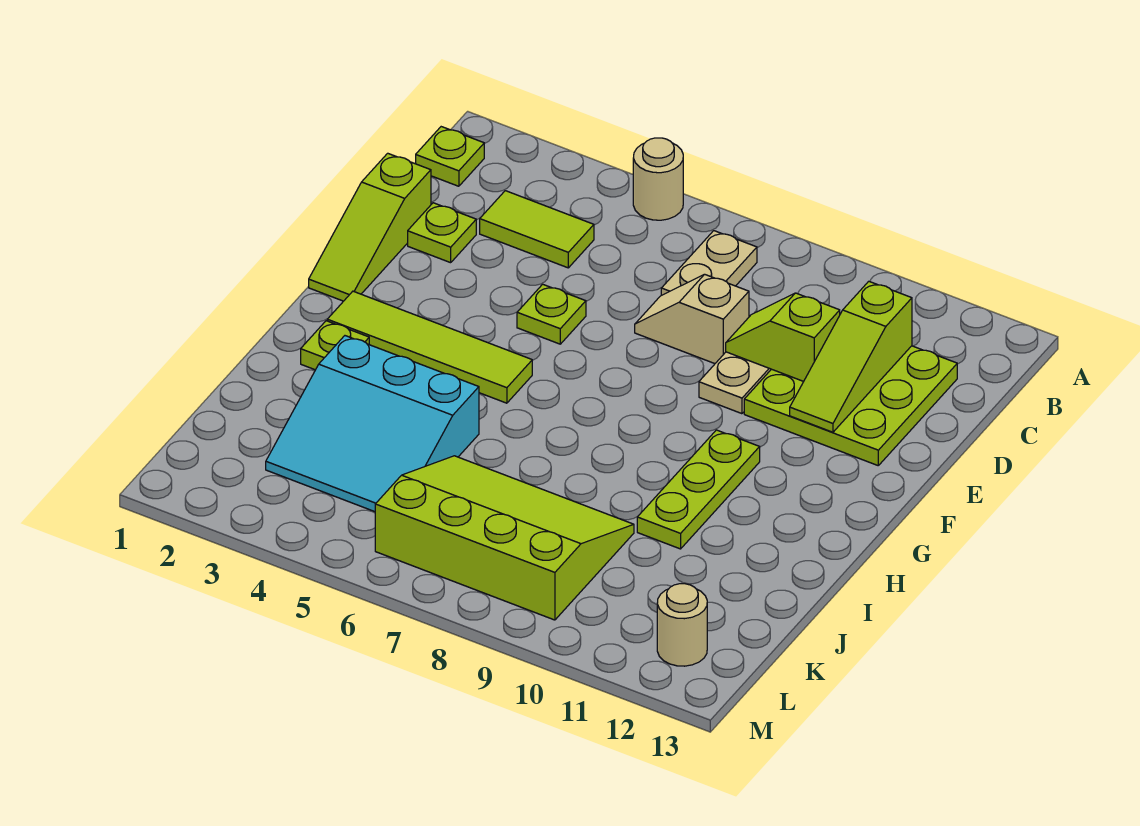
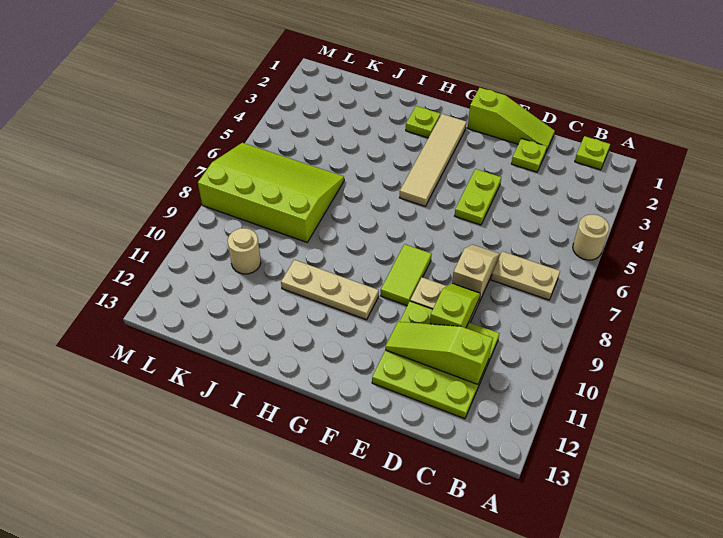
lime tile C3:C4 level 1 -> lime tile F8:F9 level 1
lime slope D1:F1 level 1 top D -> lime slope D1:F1 level 1 top F
lime plate E5 level 1 -> lime plate E4:E5 level 1
lime tile G2:G5 level 1 -> tan tile G2:G5 level 1
lime plate G10:I10 level 1 -> tan plate G10:I10 level 1
cyan slope I3:K5 level 1 top I -> none
lime slope J6:L9 level 1 top L -> lime slope J6:M8 level 1 top 8
tan round brick L12 level 1 -> tan round brick K10 level 1

